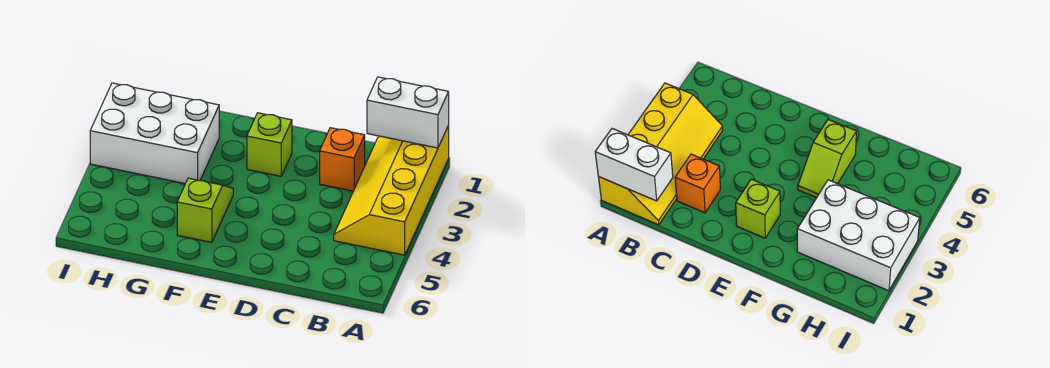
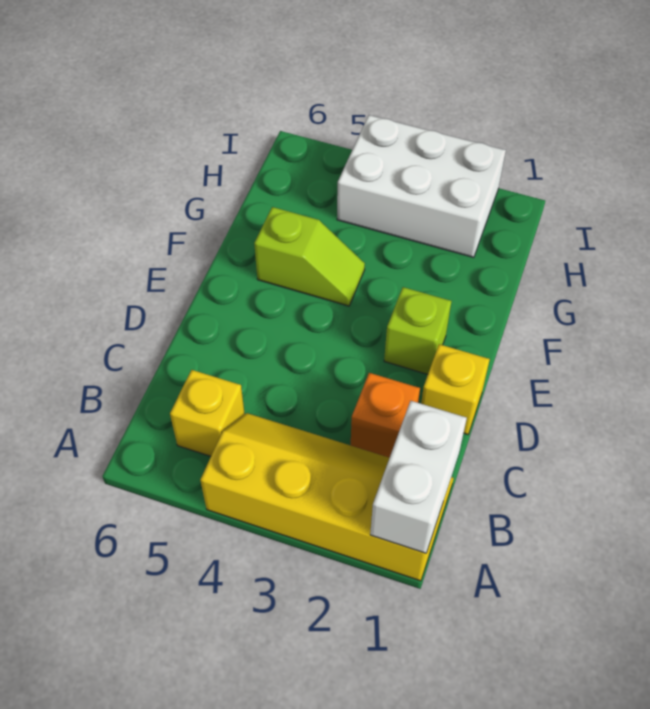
none -> yellow brick B5 level 1
none -> yellow brick D1 level 1
white brick G2:I3 level 1 -> white brick H2:I4 level 1

